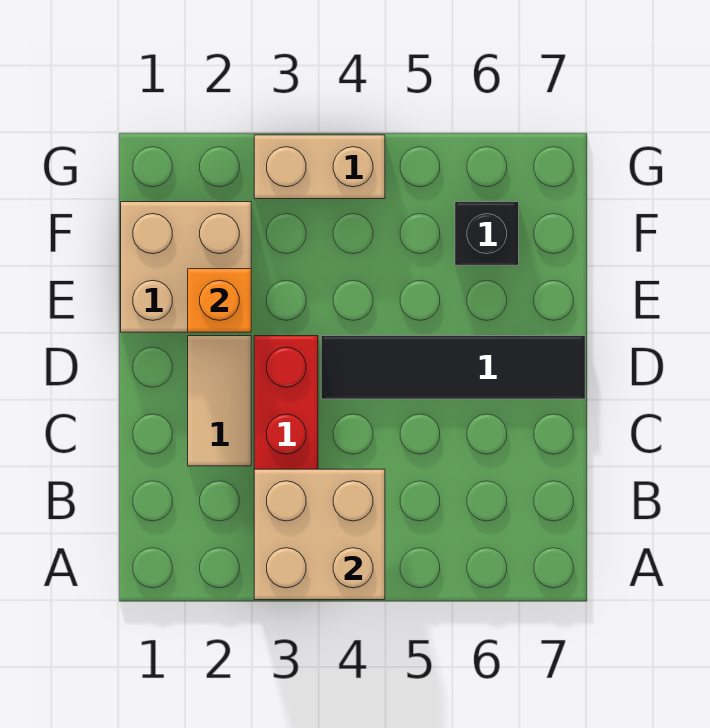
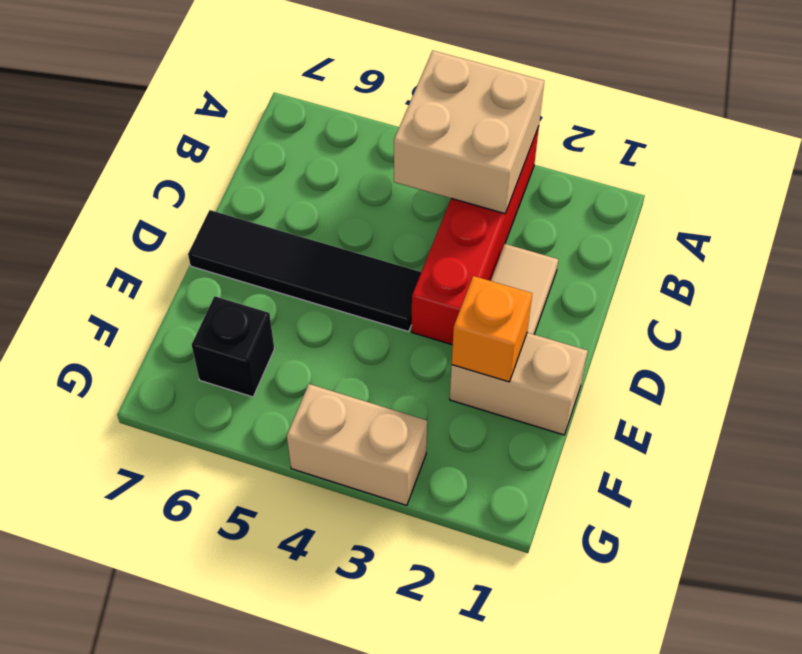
tan brick E1:F2 level 1 -> tan brick E1:E2 level 1

